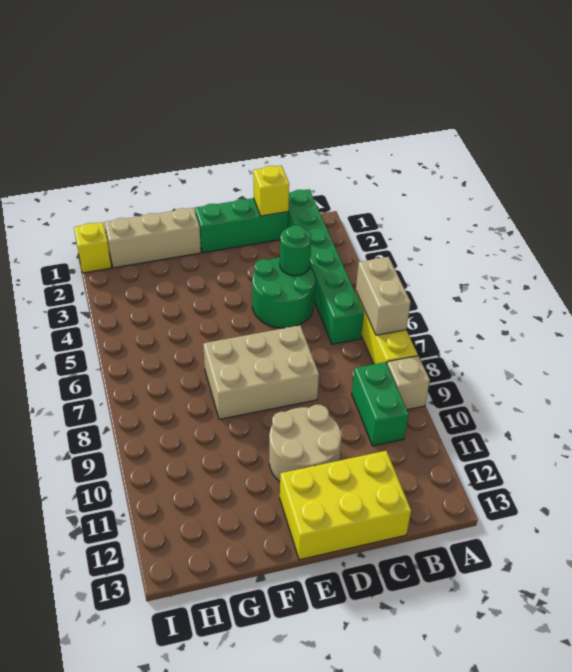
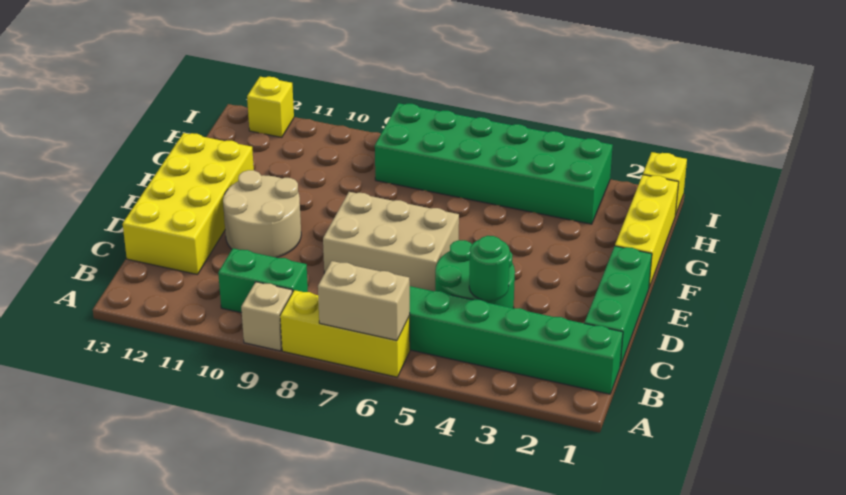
yellow brick C1 level 2 -> yellow brick I12 level 1
yellow brick C12:E13 level 1 -> yellow brick C12:F13 level 1
tan brick D7:F8 level 1 -> tan brick D6:E8 level 1
tan brick F1:H1 level 1 -> yellow brick F1:H1 level 1
none -> green brick H3:I8 level 1

